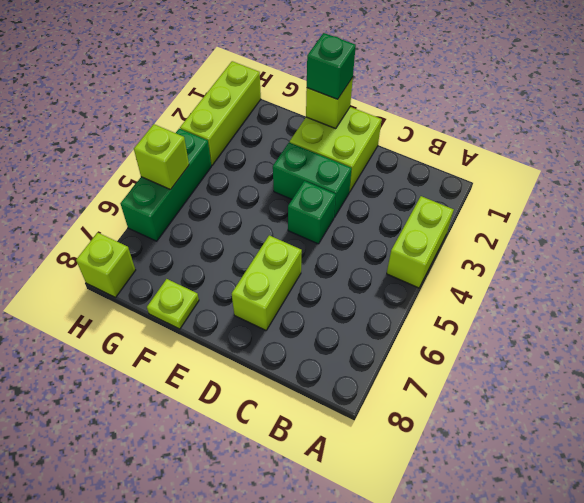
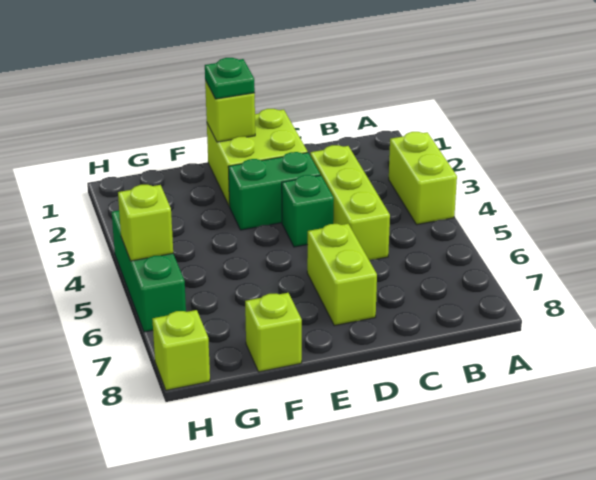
green brick E1 level 3 -> green plate E1 level 3
lime plate F8 level 1 -> lime brick F8 level 1
lime brick H1:H3 level 1 -> lime brick C3:C5 level 1

